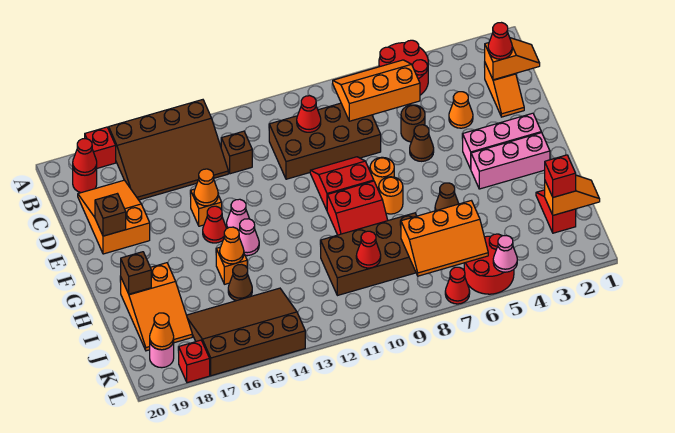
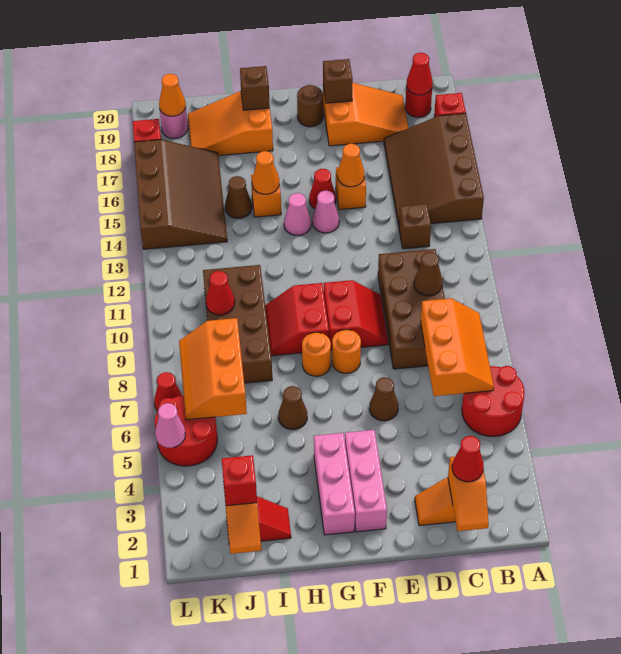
red cone C10 level 2 -> brown cone C10 level 2
orange cone D4 level 1 -> none
brown round brick D6 level 1 -> brown round brick F19 level 1

